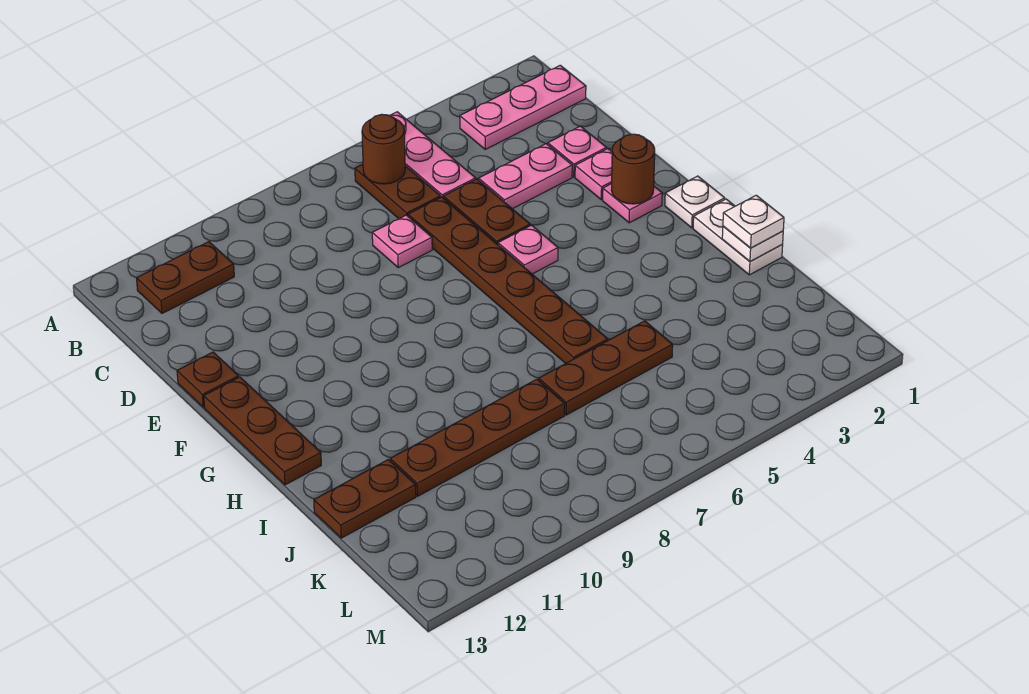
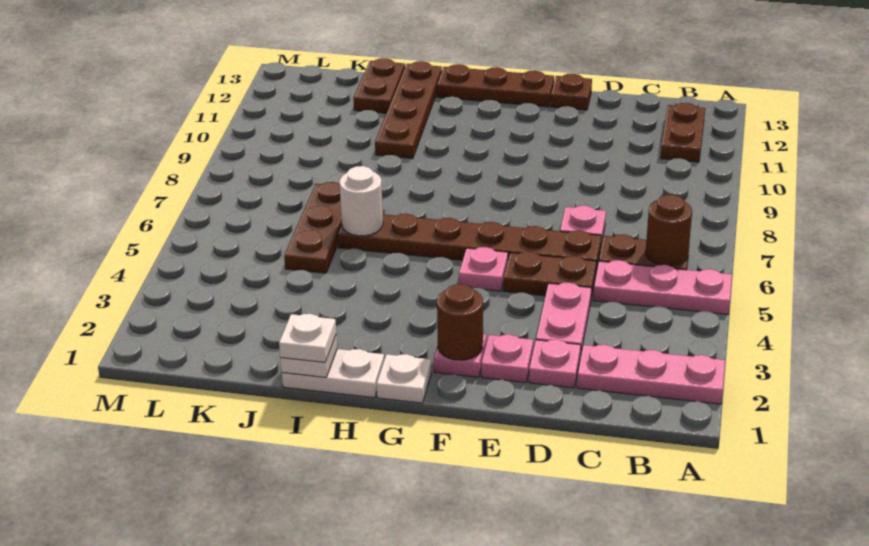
pink plate B1:B3 level 1 -> pink plate A2:C2 level 1
none -> white round brick I6 level 2
brown plate J8:J11 level 1 -> brown plate I10:I13 level 1

